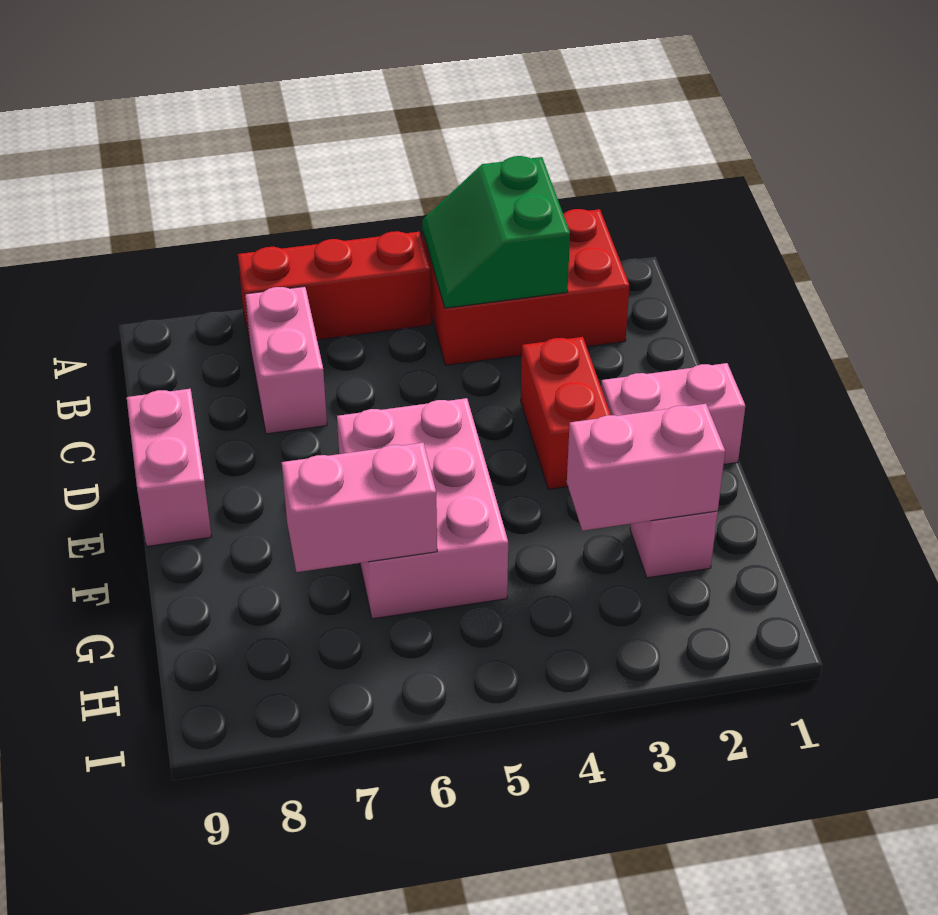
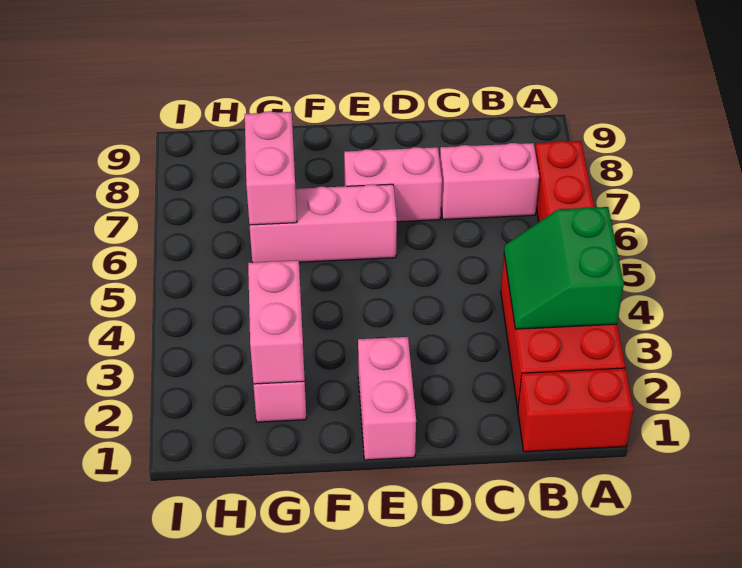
green slope A3:B4 level 2 top 3 -> green slope A3:B4 level 2 top A
red brick D3:E3 level 1 -> red brick A1:B1 level 1
pink brick D9:E9 level 1 -> pink brick D7:E7 level 1
pink brick E5:G6 level 1 -> pink brick E6:G6 level 1

